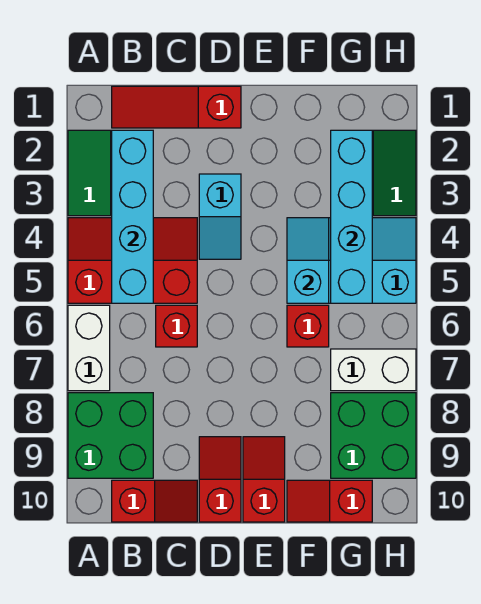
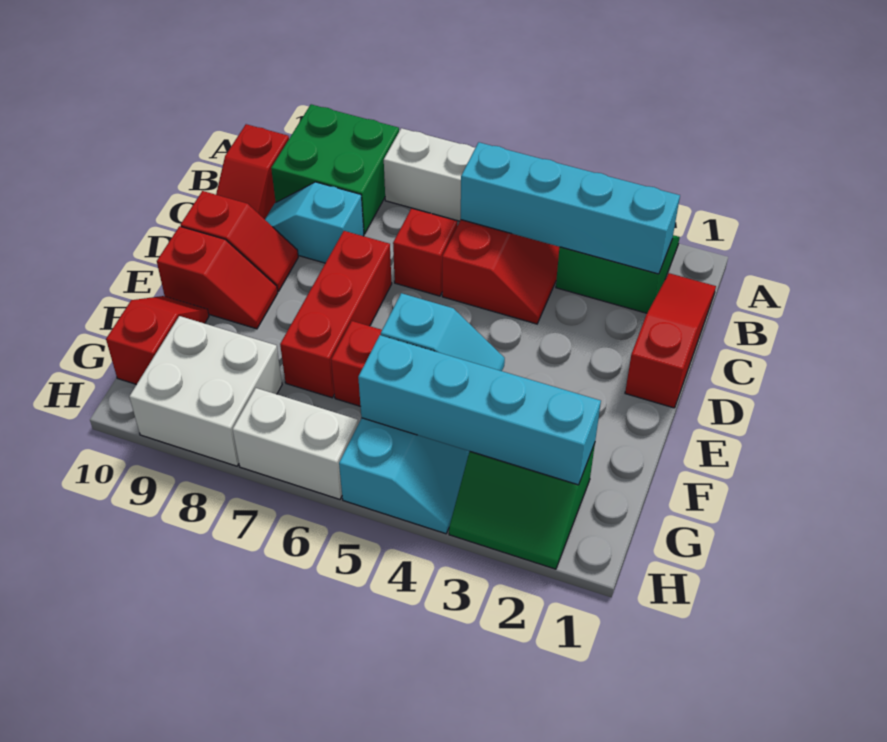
cyan slope D3:D4 level 1 top 3 -> cyan slope C8:C9 level 1 top 8
none -> red brick D7:F7 level 1
white brick G7:H7 level 1 -> white brick H6:H7 level 1
green brick G8:H9 level 1 -> white brick G8:H9 level 1

